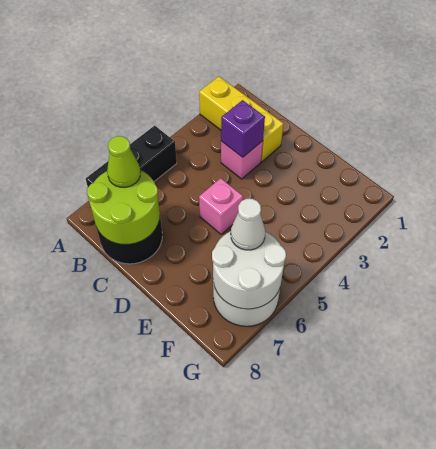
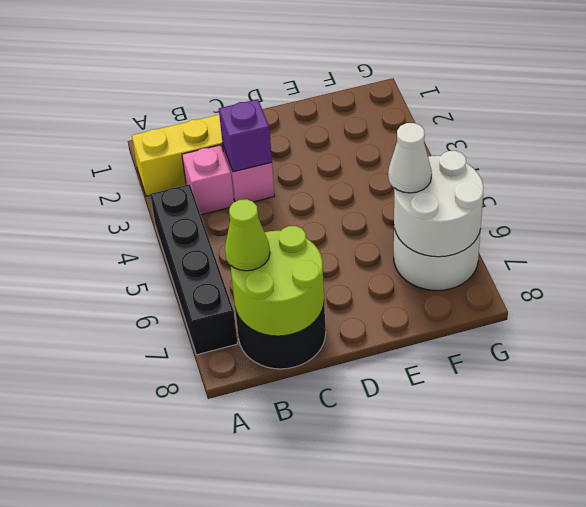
black brick A5:A7 level 1 -> black brick A4:A7 level 1
pink brick D5 level 1 -> pink brick B3 level 1

